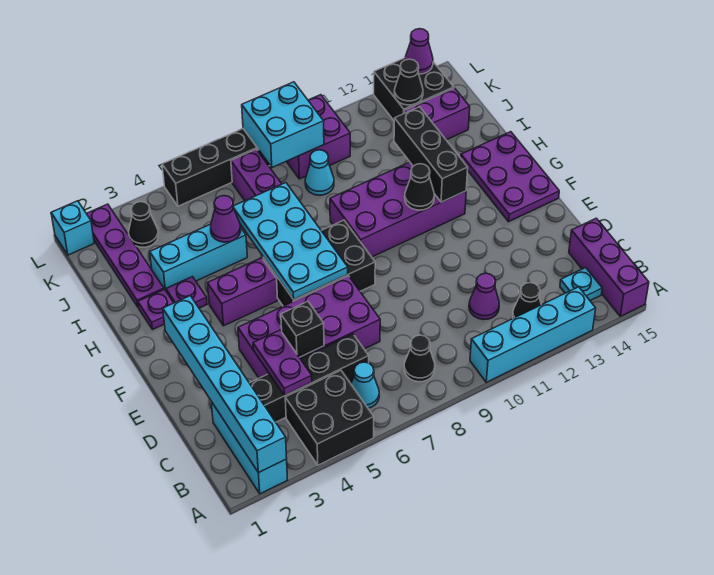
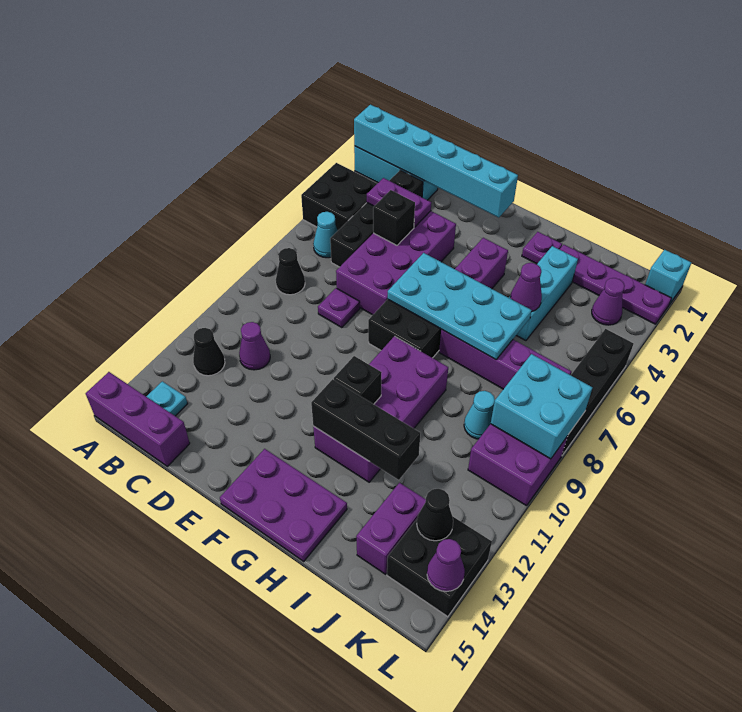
cyan brick A10:A13 level 1 -> none
black cone G11 level 2 -> black brick G11 level 2
purple plate H3 level 1 -> purple plate D8 level 1
black cone K3 level 1 -> purple cone K3 level 1

